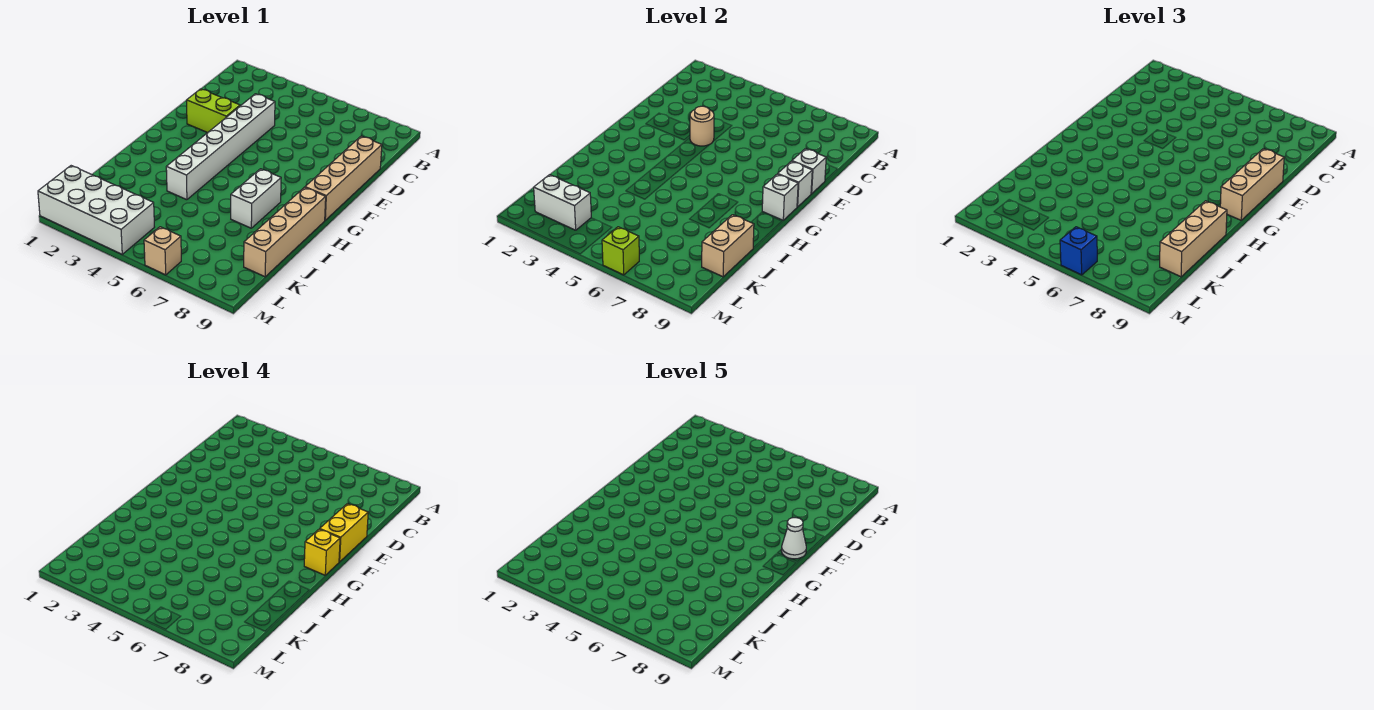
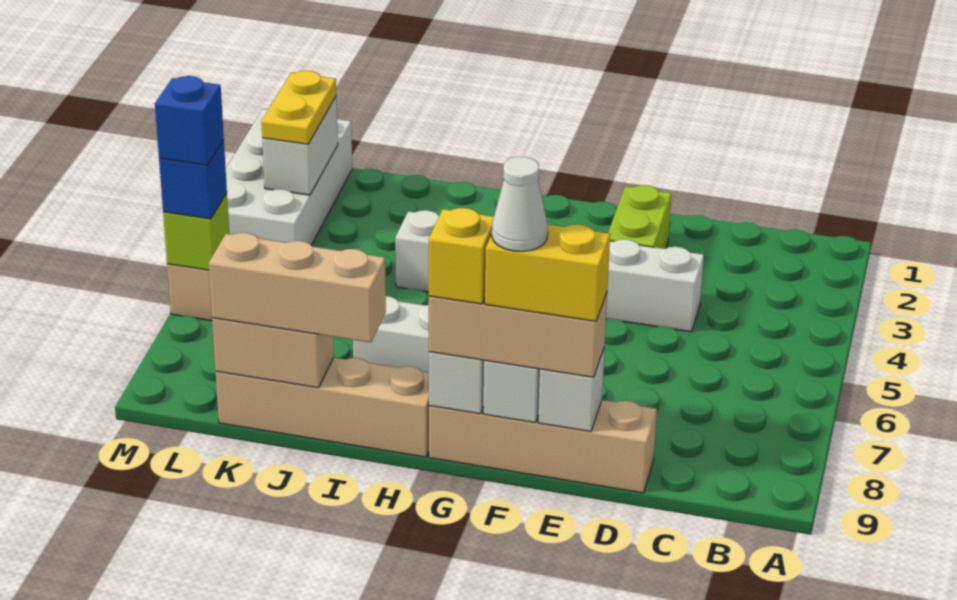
tan round brick E4 level 2 -> none
none -> yellow plate L2:L3 level 3
none -> blue brick M6 level 4

